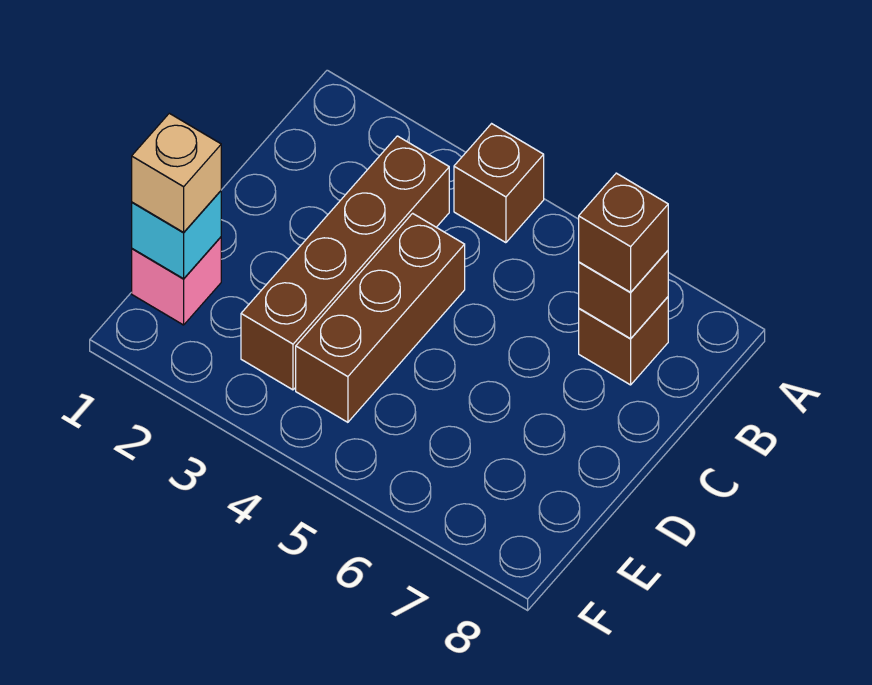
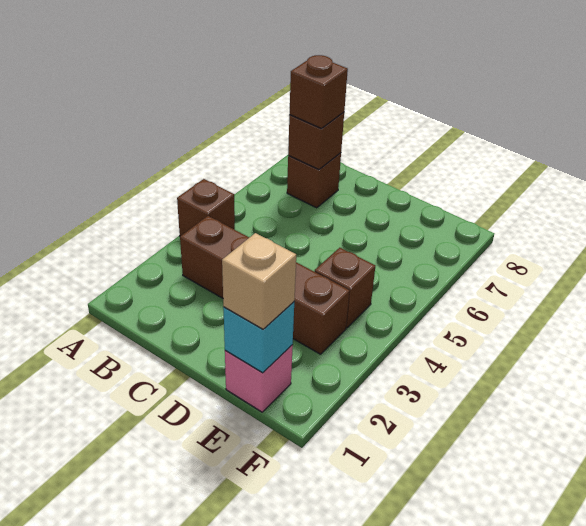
brown brick C4:E4 level 1 -> brown brick E4 level 1

